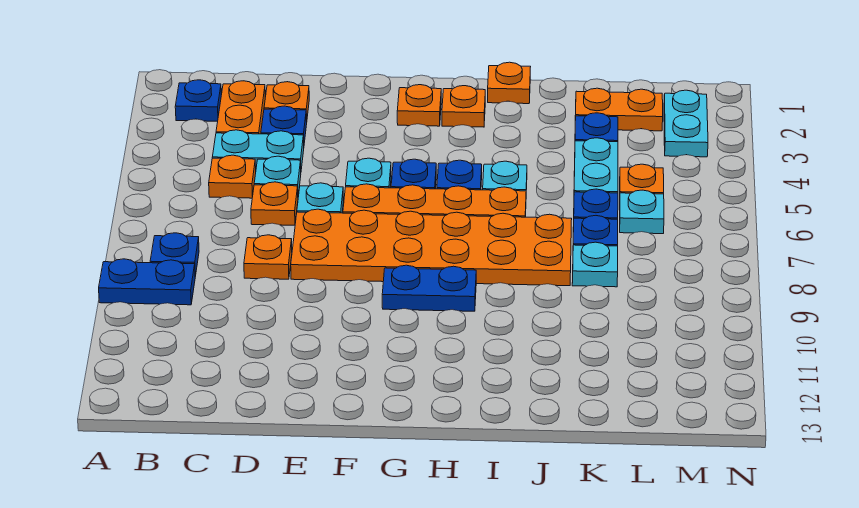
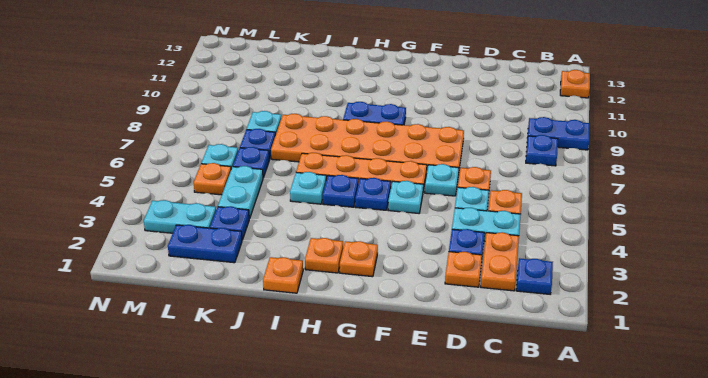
orange plate D8 level 1 -> orange plate A12 level 1
orange plate K2:L2 level 1 -> blue plate K2:L2 level 1
cyan plate M2:M3 level 1 -> cyan plate L3:M3 level 1

